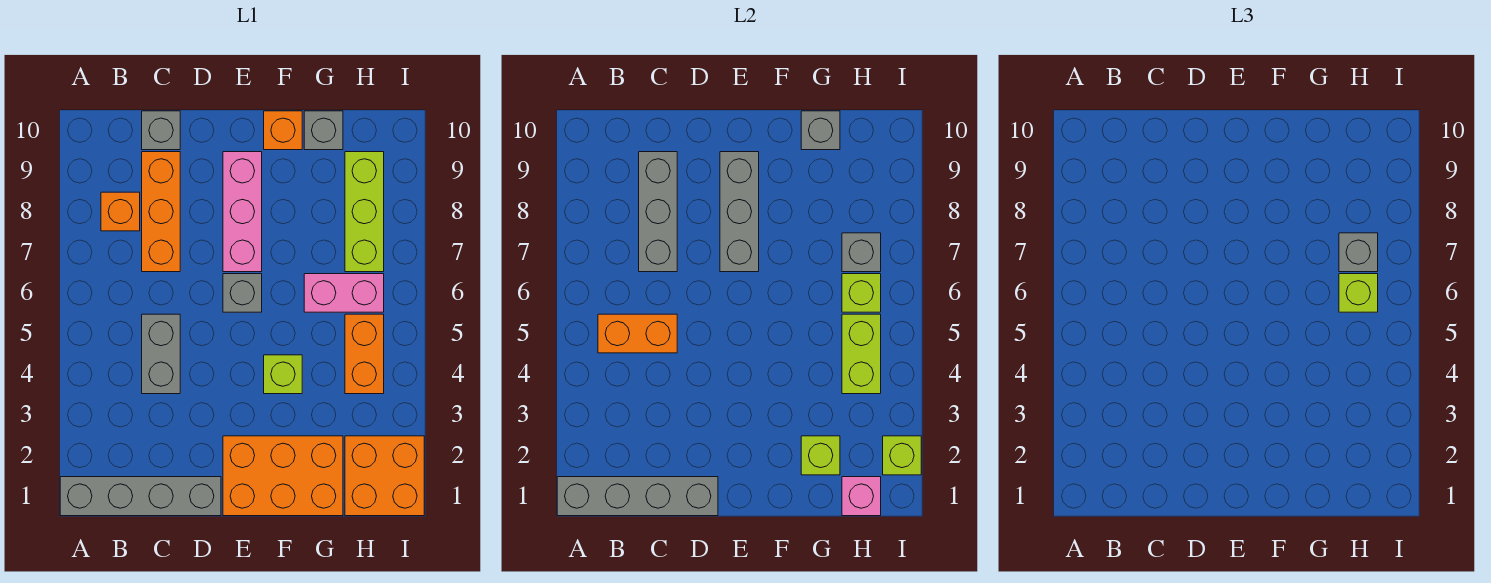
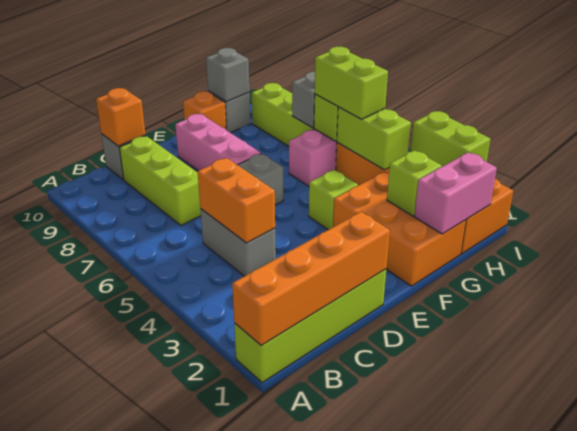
grey brick A1:D1 level 1 -> lime brick A1:D1 level 1
grey brick A1:D1 level 2 -> orange brick A1:D1 level 2
orange brick B5:C5 level 2 -> orange brick C4:C5 level 2
orange brick B8 level 1 -> orange brick C10 level 2
orange brick C7:C9 level 1 -> lime brick C7:C9 level 1
grey brick C7:C9 level 2 -> none
orange brick E1:G2 level 1 -> orange brick F1:G3 level 1
grey brick E7:E9 level 2 -> none
pink brick H1 level 2 -> pink brick G1:H1 level 2
lime brick H6 level 3 -> lime brick H5:H6 level 3
grey brick H7 level 3 -> none
lime brick I2 level 2 -> lime brick I2:I3 level 2

